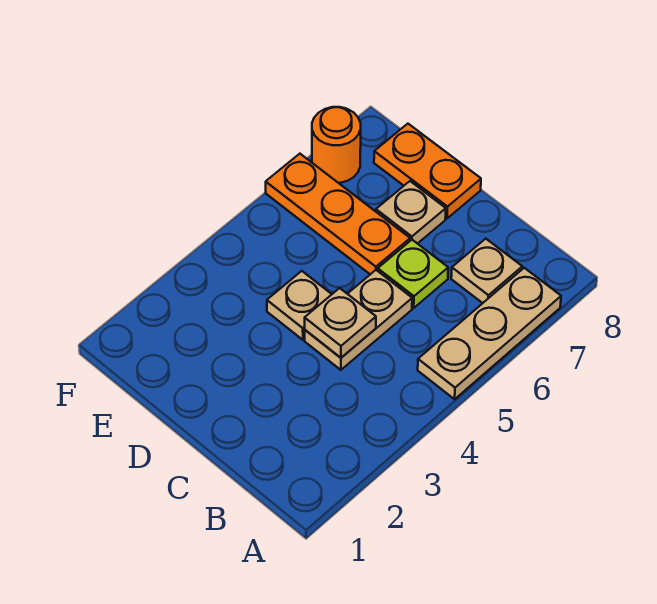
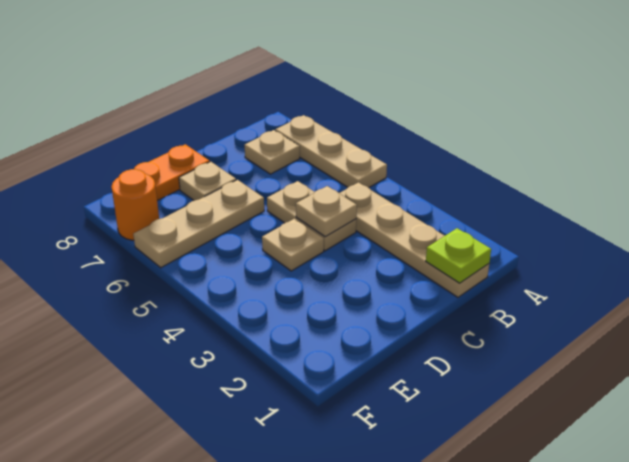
none -> tan plate B1:B4 level 1
lime plate C6 level 1 -> lime plate B1 level 2
orange plate D6:F6 level 1 -> tan plate D6:F6 level 1

